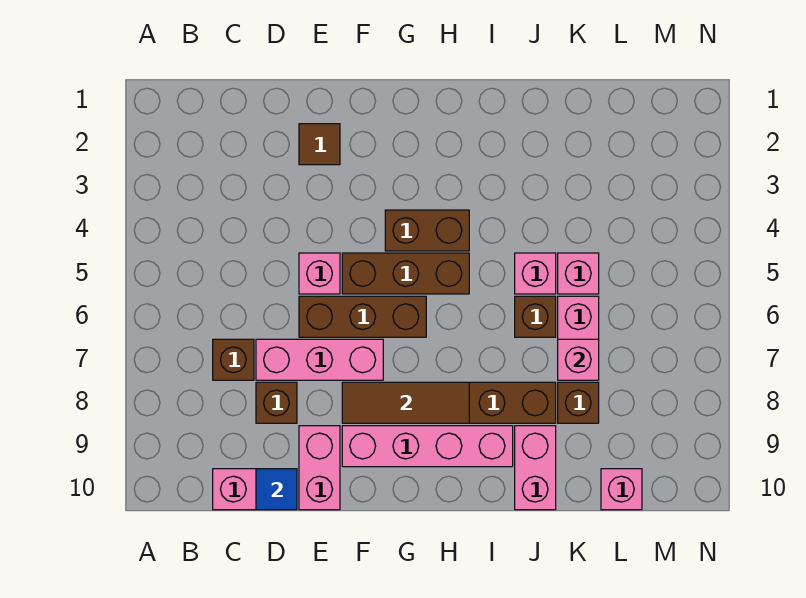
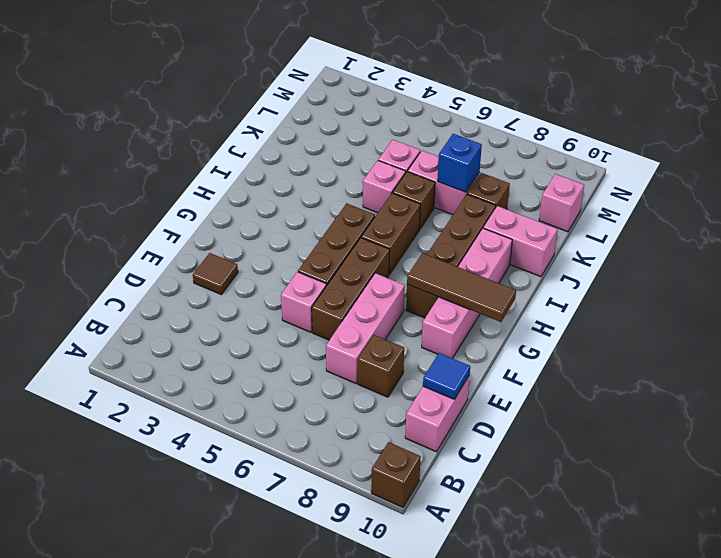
brown brick C7 level 1 -> brown brick A10 level 1
pink brick E9:E10 level 1 -> none
brown tile F8:H8 level 2 -> brown tile G8:G10 level 2
brown brick G4:H4 level 1 -> brown brick H6:I6 level 1
pink brick K7 level 2 -> blue brick K7 level 2

